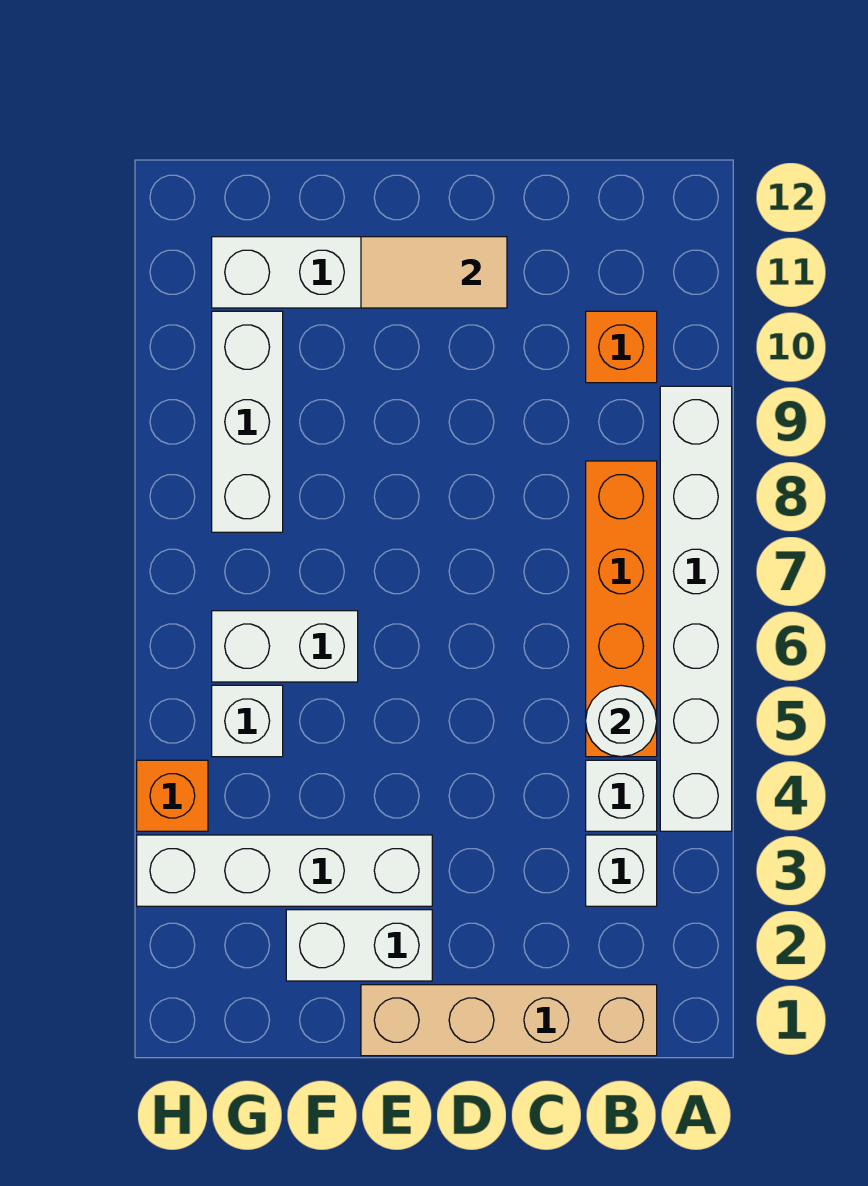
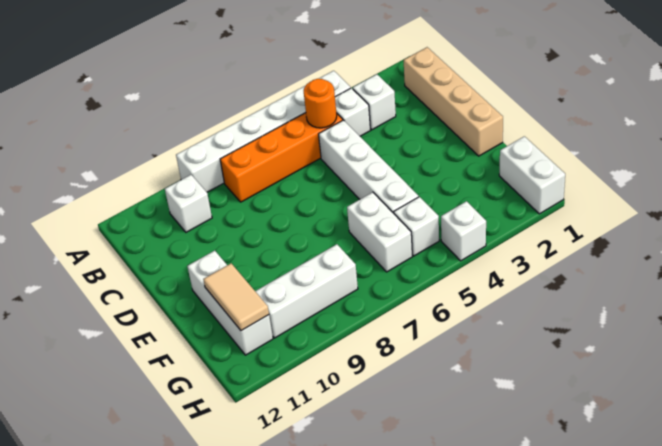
white round brick B5 level 2 -> orange round brick B5 level 2
orange brick B10 level 1 -> white brick B10 level 1
tan tile D11:E11 level 2 -> tan tile F11:G11 level 2
white brick E2:F2 level 1 -> white brick G1:H1 level 1
white brick E3:H3 level 1 -> white brick C5:F5 level 1
orange brick H4 level 1 -> white brick H4 level 1

